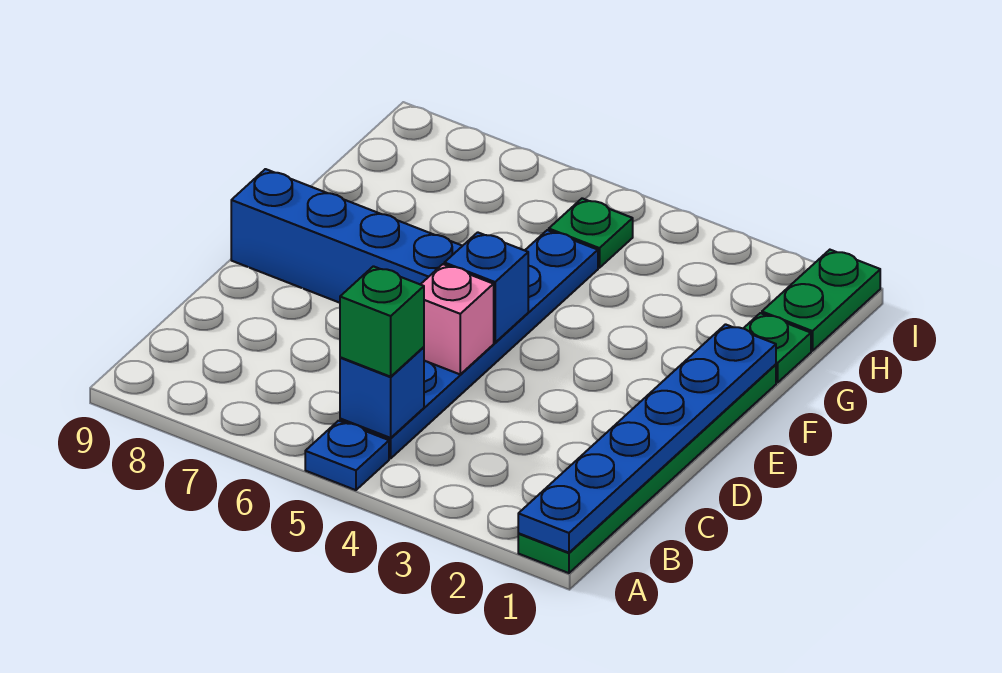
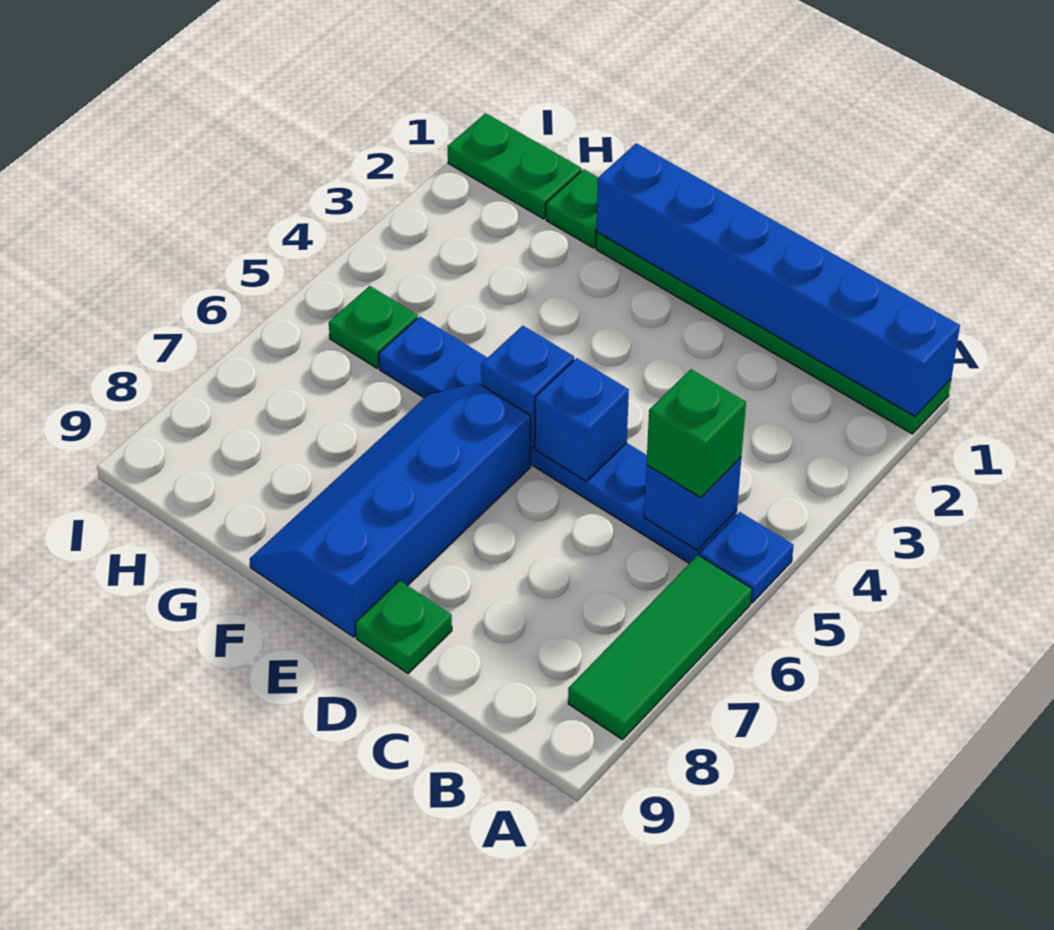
blue plate A1:F1 level 2 -> blue brick A1:F1 level 2
none -> green tile A6:A8 level 1
pink brick D5 level 2 -> blue brick D5 level 2
none -> green plate D9 level 1

